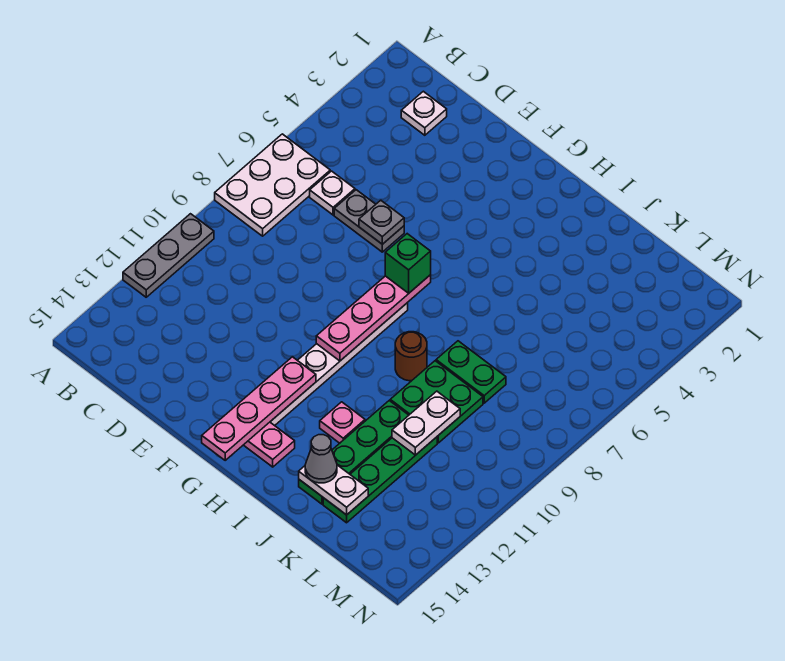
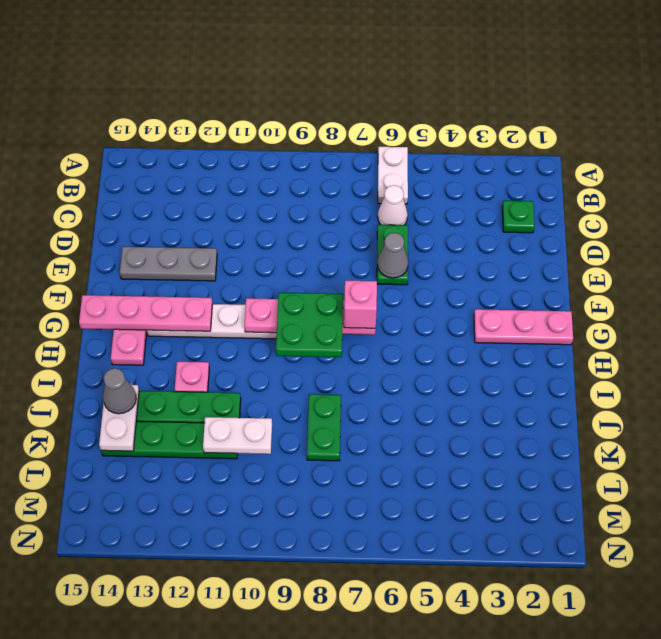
white plate A6:B8 level 1 -> white plate A6:B6 level 1
grey plate A10:A12 level 1 -> grey plate E12:E14 level 1
white plate C2 level 1 -> green plate C2 level 1
white plate C6 level 1 -> white cone C6 level 1
grey plate D6:E6 level 1 -> green plate D6:E6 level 1
grey plate E6 level 2 -> grey cone E6 level 2
none -> pink plate G1:G3 level 1
green brick G7 level 3 -> pink brick G7 level 3
brown round brick I9 level 1 -> none
green plate J9:K10 level 1 -> green plate G8:H9 level 3

